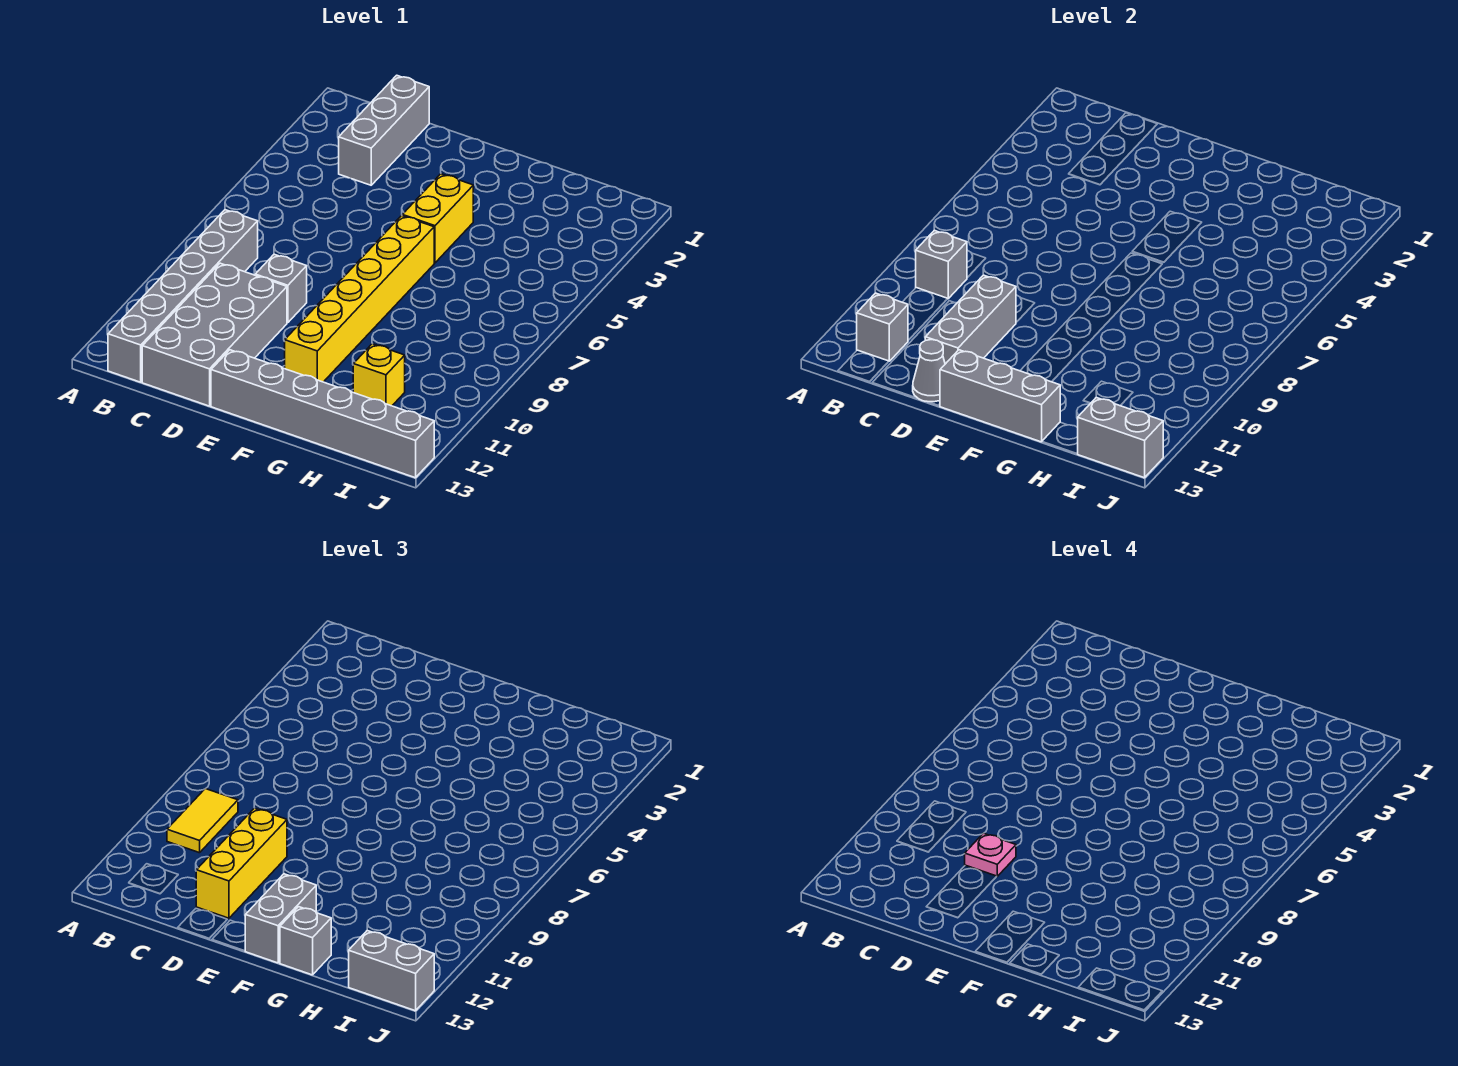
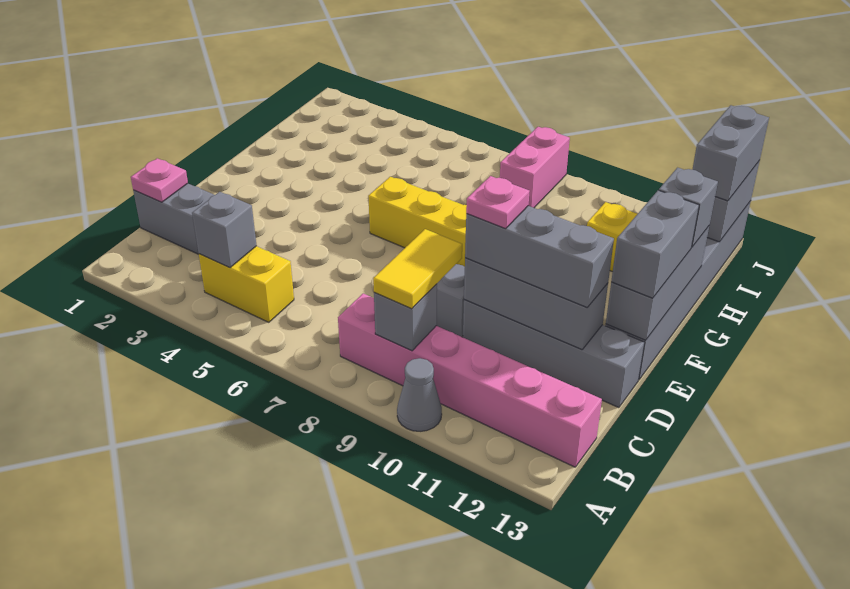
grey brick B8:B13 level 1 -> pink brick B8:B13 level 1
yellow tile B9:B10 level 3 -> yellow tile B9:C9 level 3
grey brick B12 level 2 -> grey brick B4 level 2
none -> pink plate C1 level 2
grey brick C10:D13 level 1 -> grey brick D10:D13 level 1
yellow brick D10:D12 level 3 -> grey brick D10:D12 level 3
grey cone D13 level 2 -> grey cone A10 level 1
yellow brick F4:F5 level 1 -> yellow brick B4:B5 level 1
grey brick F12:F13 level 3 -> grey brick E13:F13 level 3
none -> pink brick I8:J8 level 1

